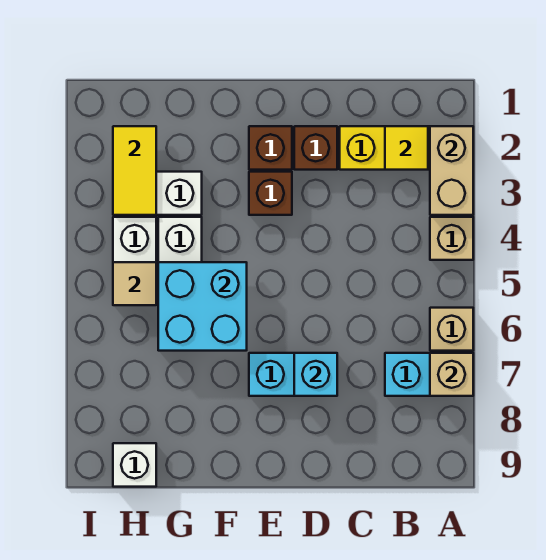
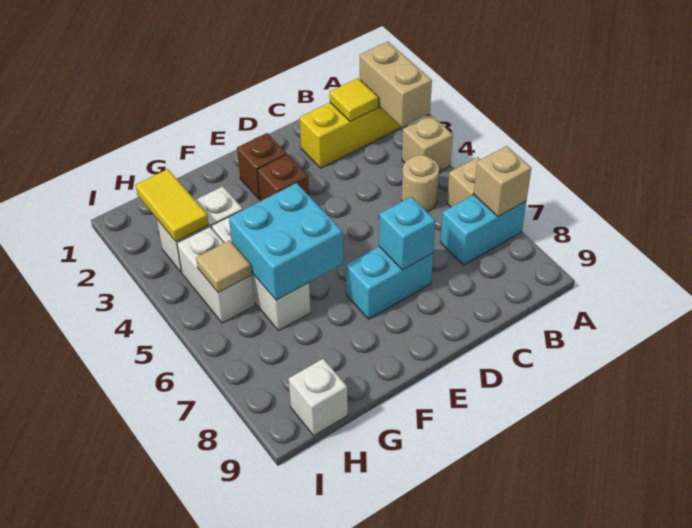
none -> tan round brick B5 level 1
brown brick D2 level 1 -> none

